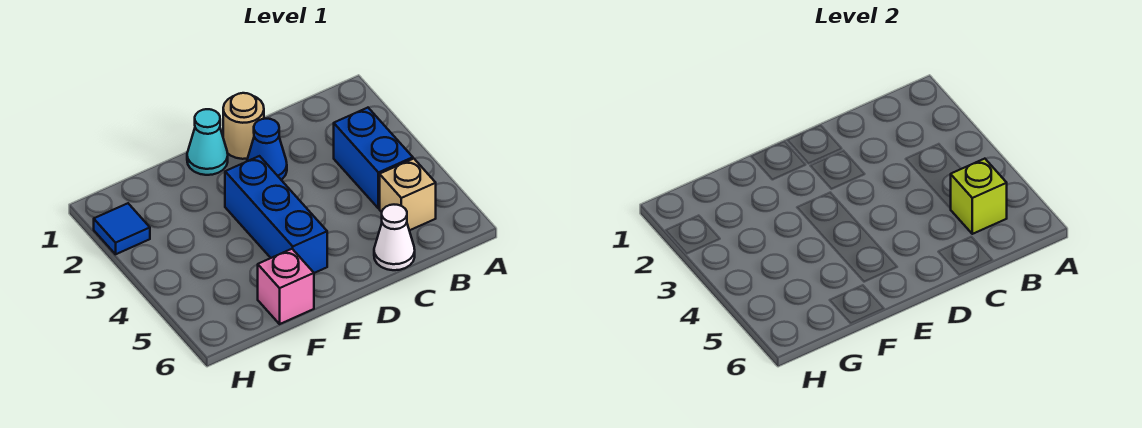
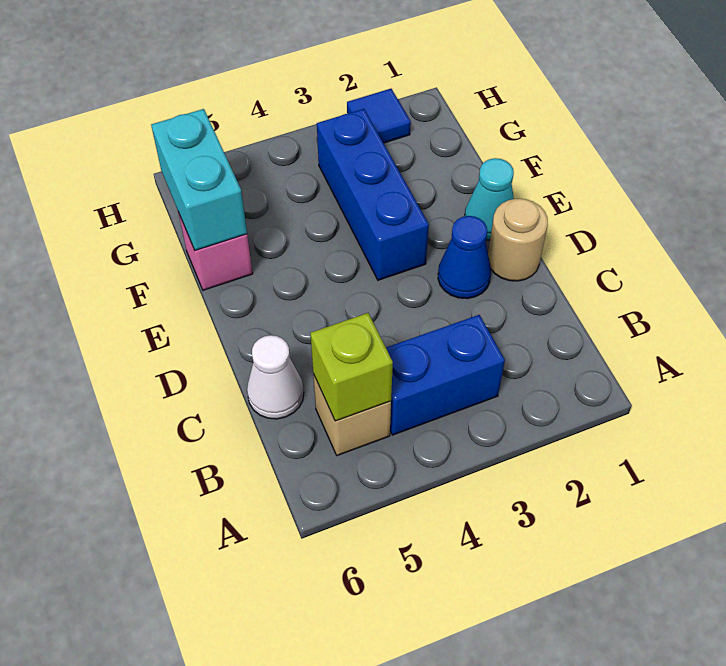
blue brick E3:E5 level 1 -> blue brick E3:G3 level 1
none -> cyan brick F6:G6 level 2

